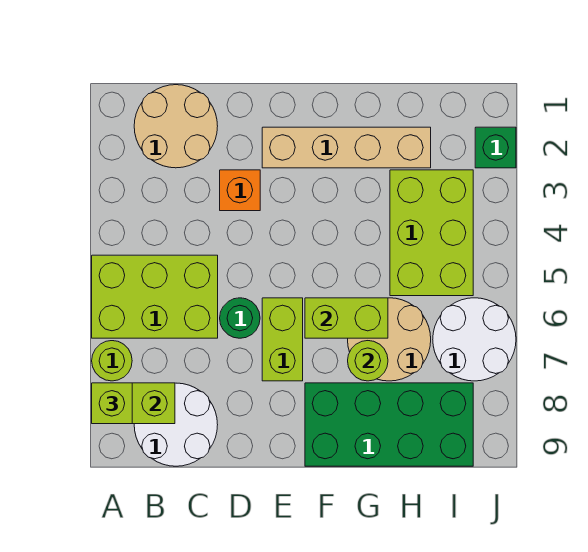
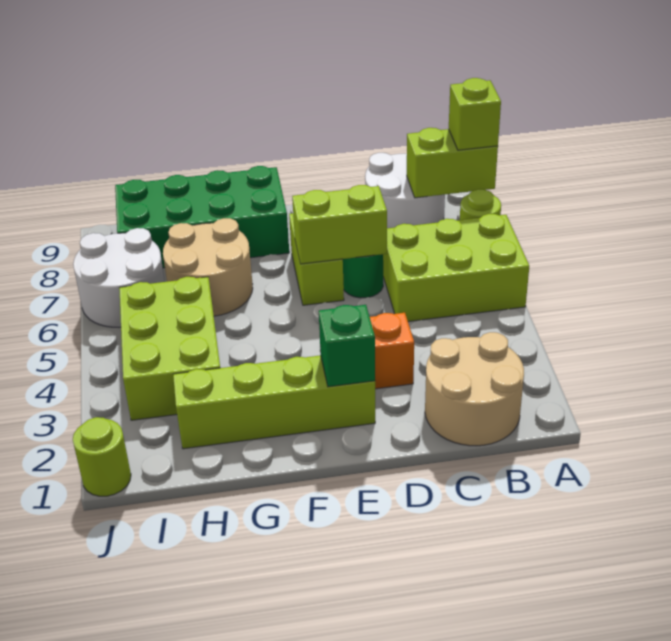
tan brick E2:H2 level 1 -> lime brick E2:H2 level 1
lime brick F6:G6 level 2 -> lime brick D6:E6 level 2
lime round brick G7 level 2 -> lime round brick J1 level 1
green brick J2 level 1 -> green brick E2 level 2

